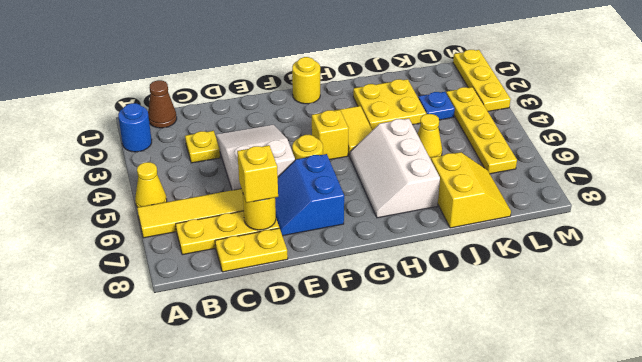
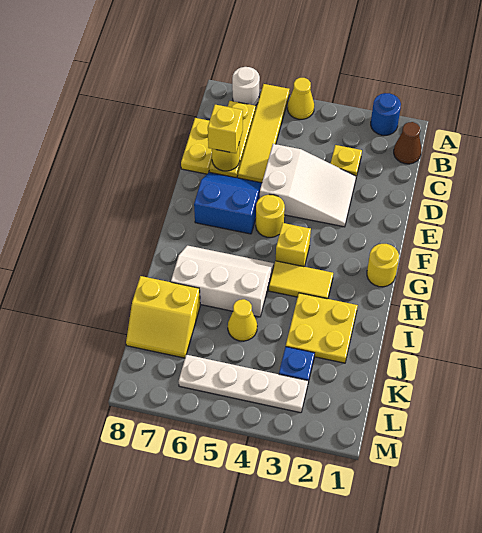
none -> white round brick A7 level 1
yellow plate L3:L6 level 1 -> white plate L3:L6 level 1
yellow plate M1:M3 level 1 -> none

